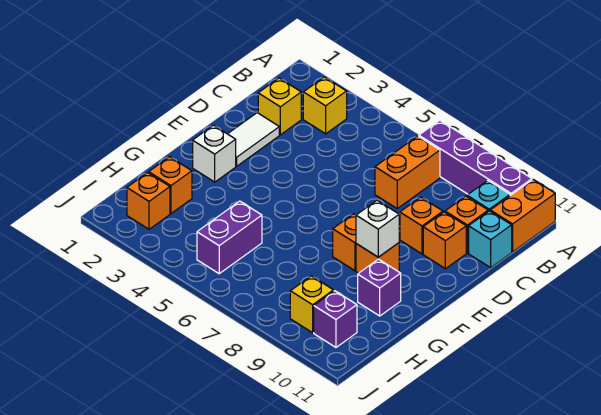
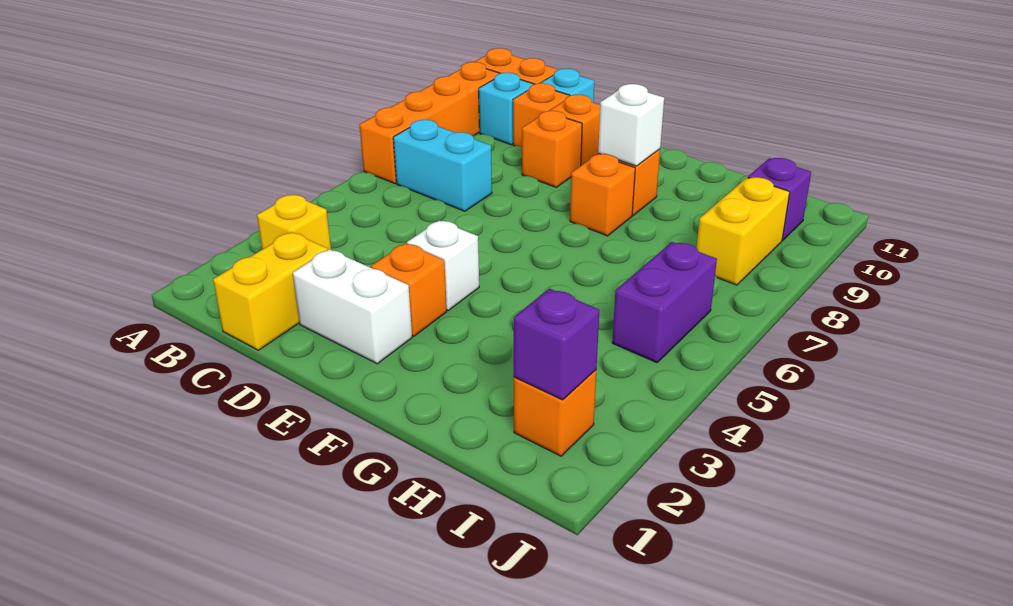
purple brick A7:A10 level 1 -> orange brick A7:A10 level 1
orange brick B7:C7 level 1 -> cyan brick B7:C7 level 1
yellow brick C2 level 1 -> yellow brick C1:C2 level 1
white tile D2:E2 level 1 -> white brick D2:E2 level 1
white brick F2 level 1 -> white brick E4 level 1
purple brick G10 level 1 -> purple brick I2 level 2
orange brick H2 level 1 -> orange brick E3 level 1
purple brick H5:I5 level 1 -> purple brick I5:I6 level 1
yellow brick I9 level 1 -> yellow brick I8:I9 level 1

